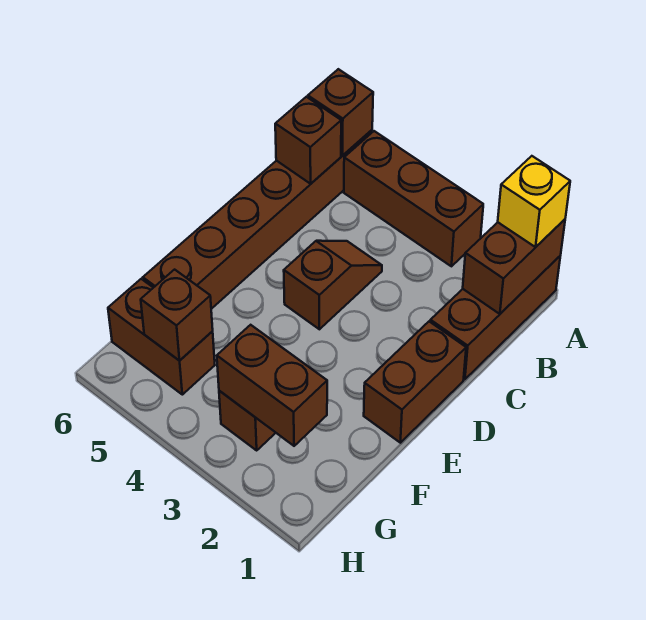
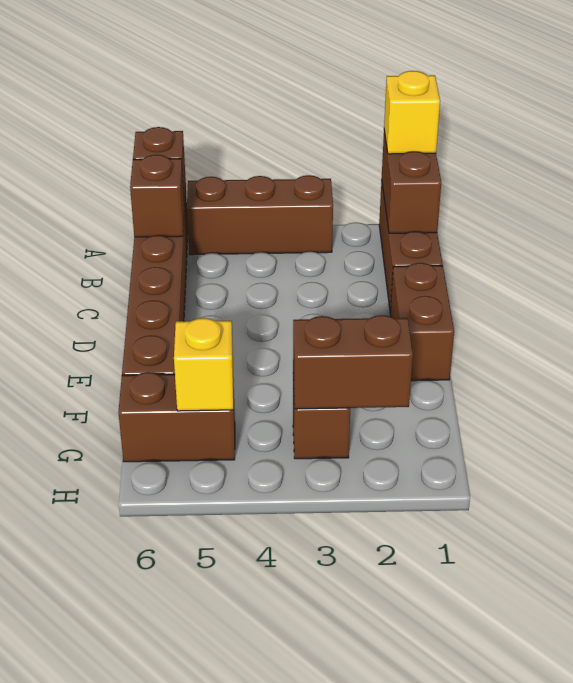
brown slope C4:D4 level 1 top D -> none
brown brick G5 level 2 -> yellow brick G5 level 2

